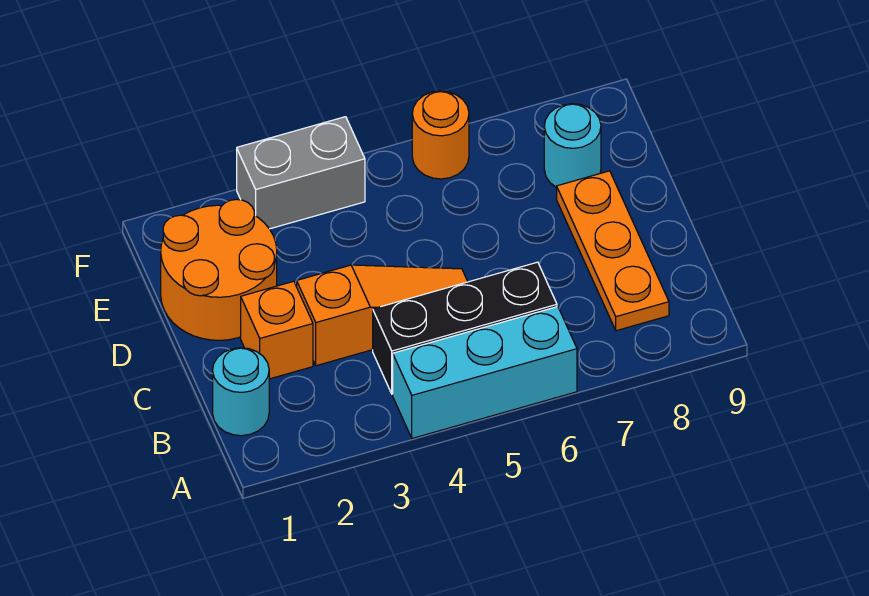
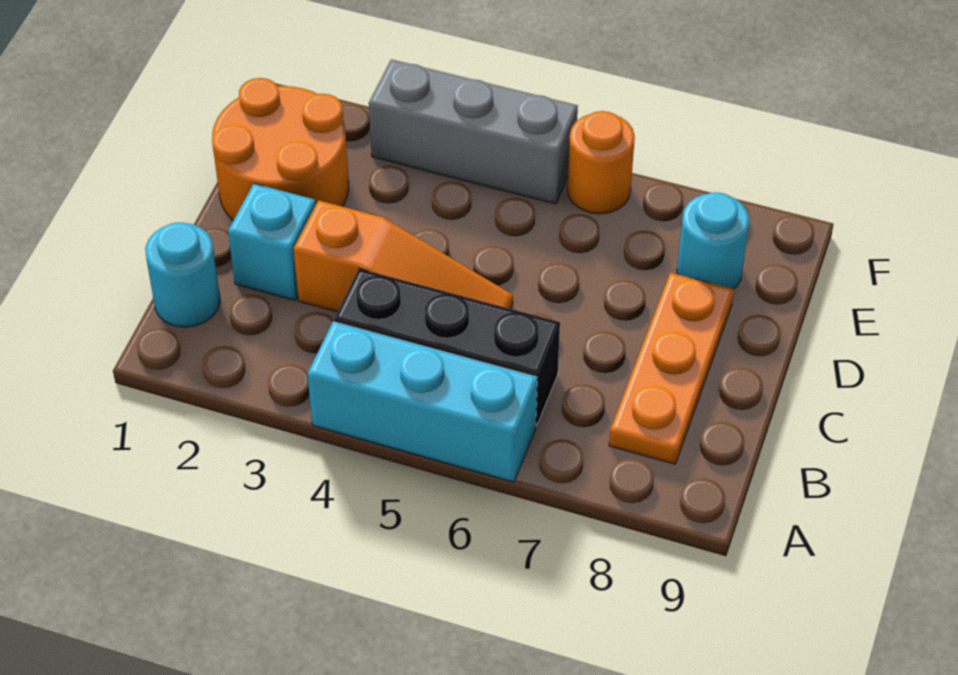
orange brick C2 level 1 -> cyan brick C2 level 1
grey brick F3:F4 level 1 -> grey brick F3:F5 level 1

